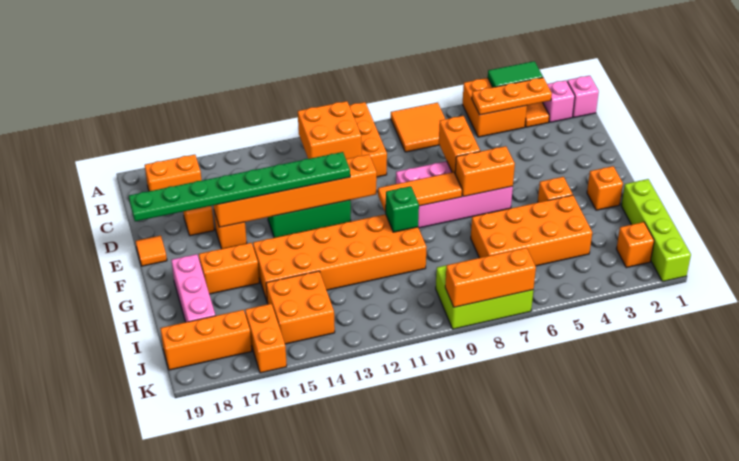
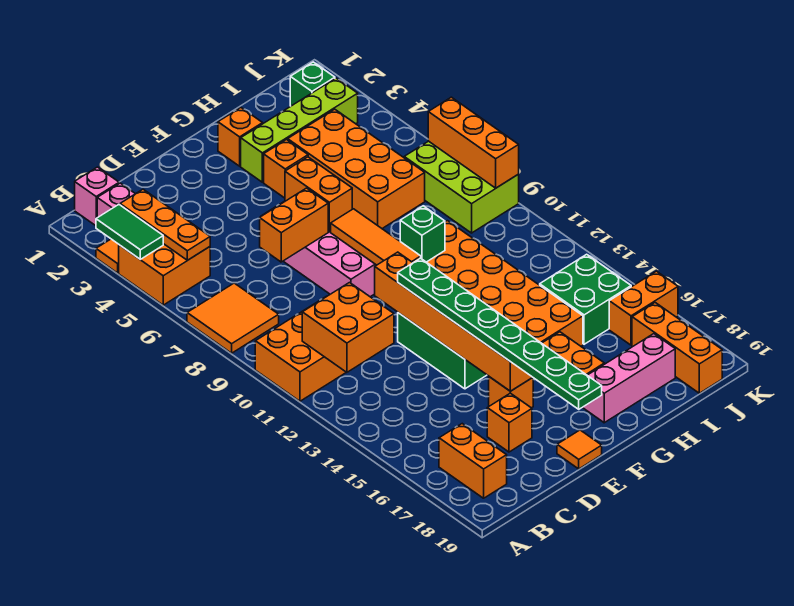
lime brick H1:K1 level 1 -> lime brick G3:J3 level 1
orange brick I14:J15 level 1 -> green brick I14:J15 level 1
orange brick J2 level 1 -> green brick J2 level 1

